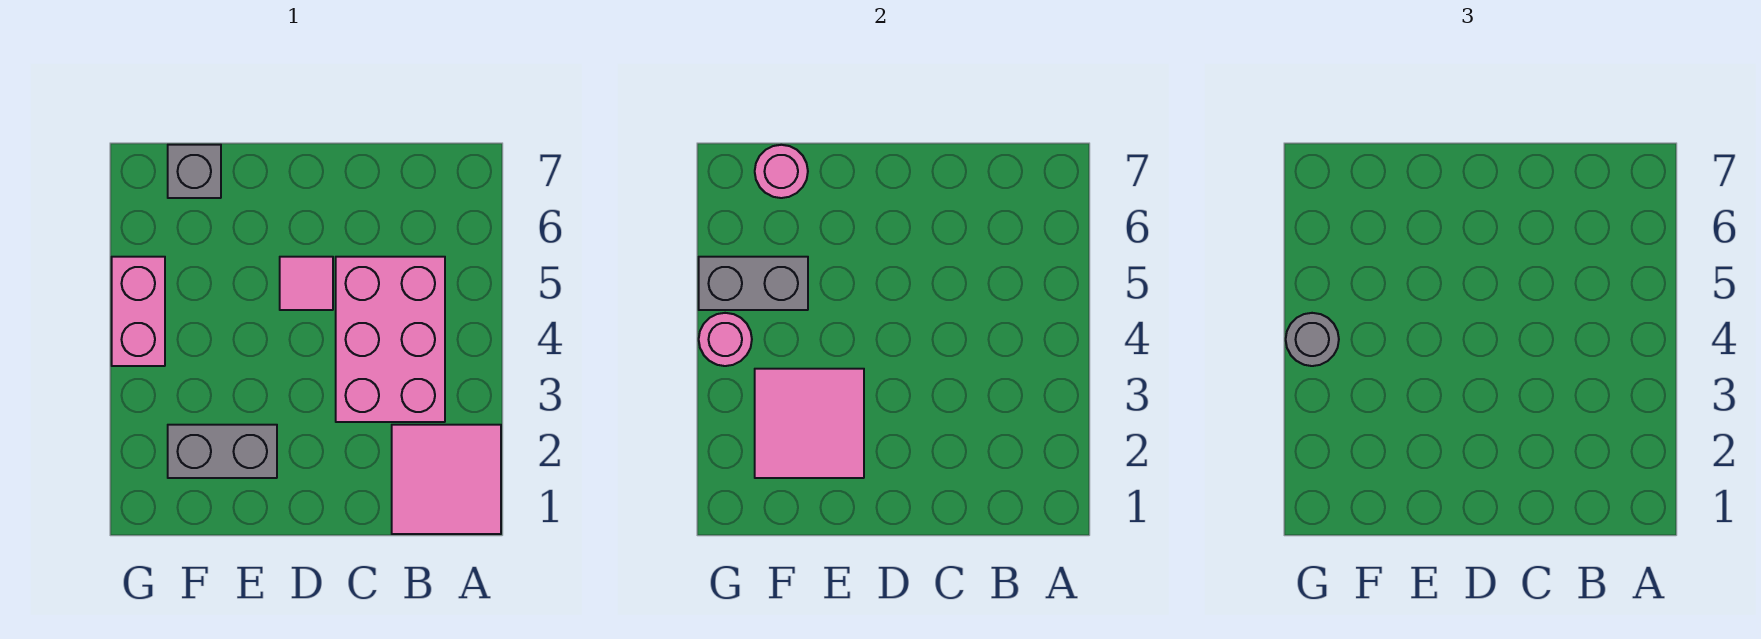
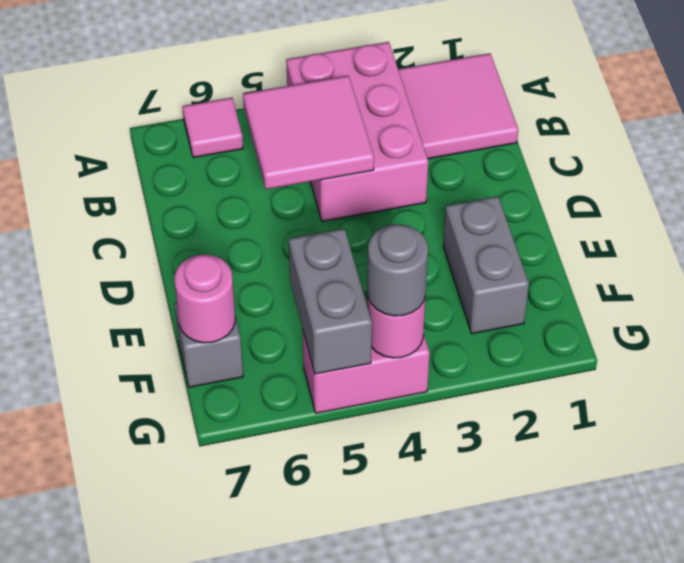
pink brick B3:C5 level 1 -> pink brick A3:C4 level 1
pink tile D5 level 1 -> pink tile A6 level 1
pink tile E2:F3 level 2 -> pink tile B4:C5 level 2

